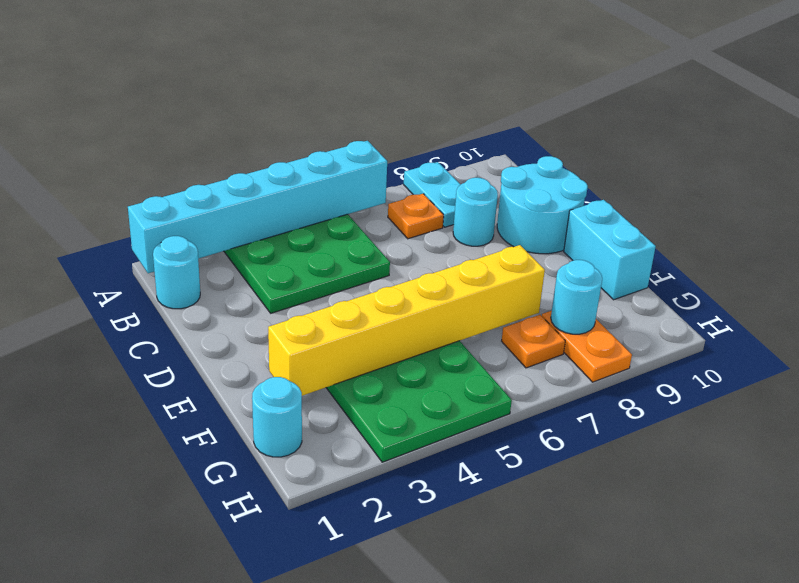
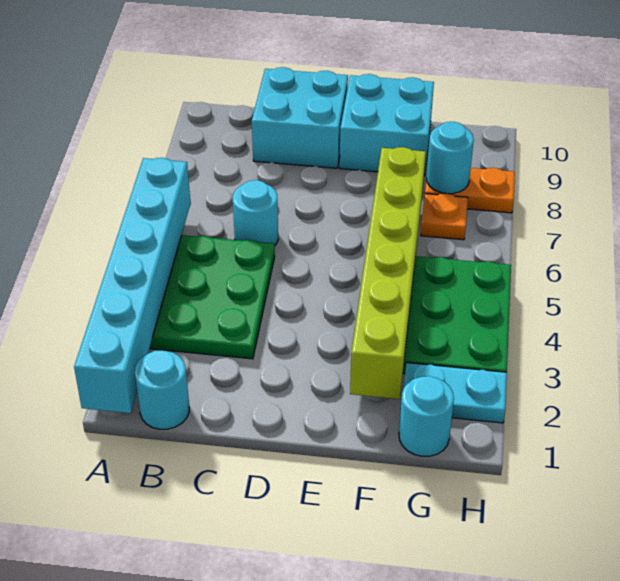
cyan plate A8:B8 level 1 -> cyan plate G2:H2 level 1
orange plate B7 level 1 -> none
cyan round brick C8 level 1 -> cyan round brick C6 level 1
cyan round brick C9:D10 level 1 -> cyan brick C9:D10 level 1
cyan brick E10:F10 level 1 -> cyan brick E9:F10 level 1
yellow brick F2:F7 level 2 -> lime brick F2:F7 level 2

